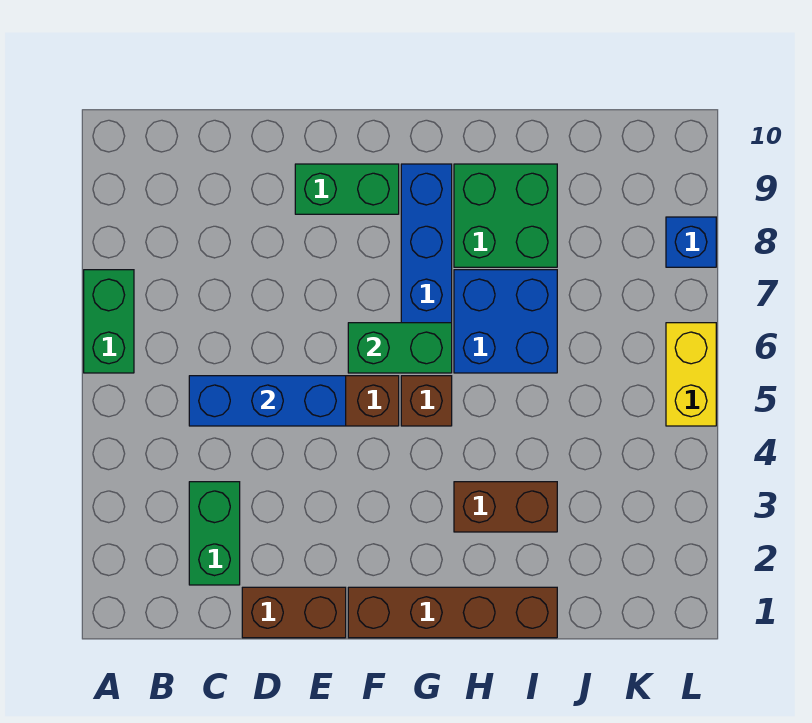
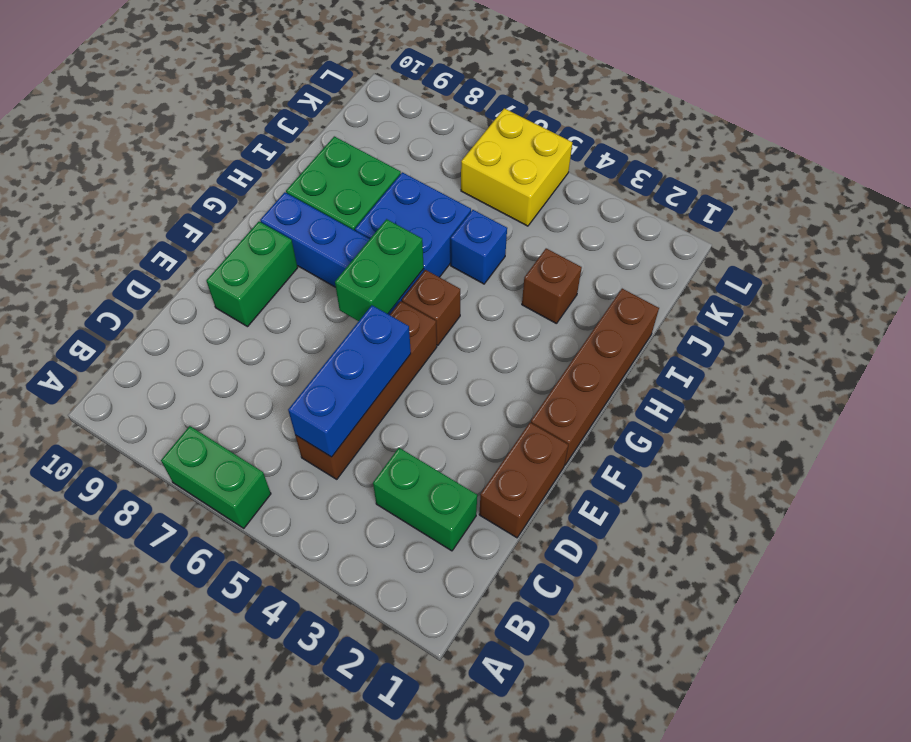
brown brick H3:I3 level 1 -> brown brick I3 level 1
yellow brick L5:L6 level 1 -> yellow brick K5:L6 level 1
blue brick L8 level 1 -> blue brick I5 level 1

